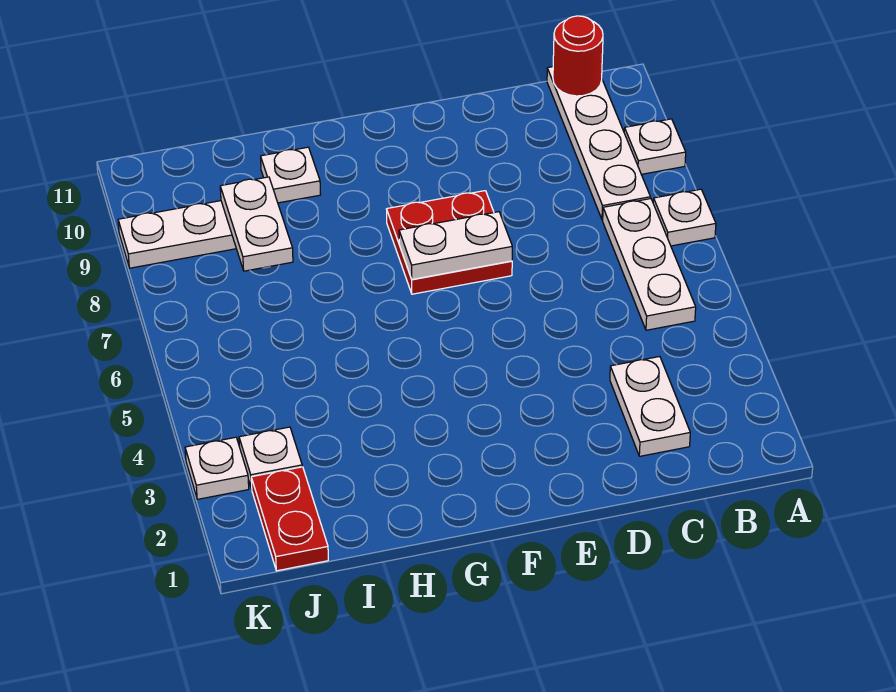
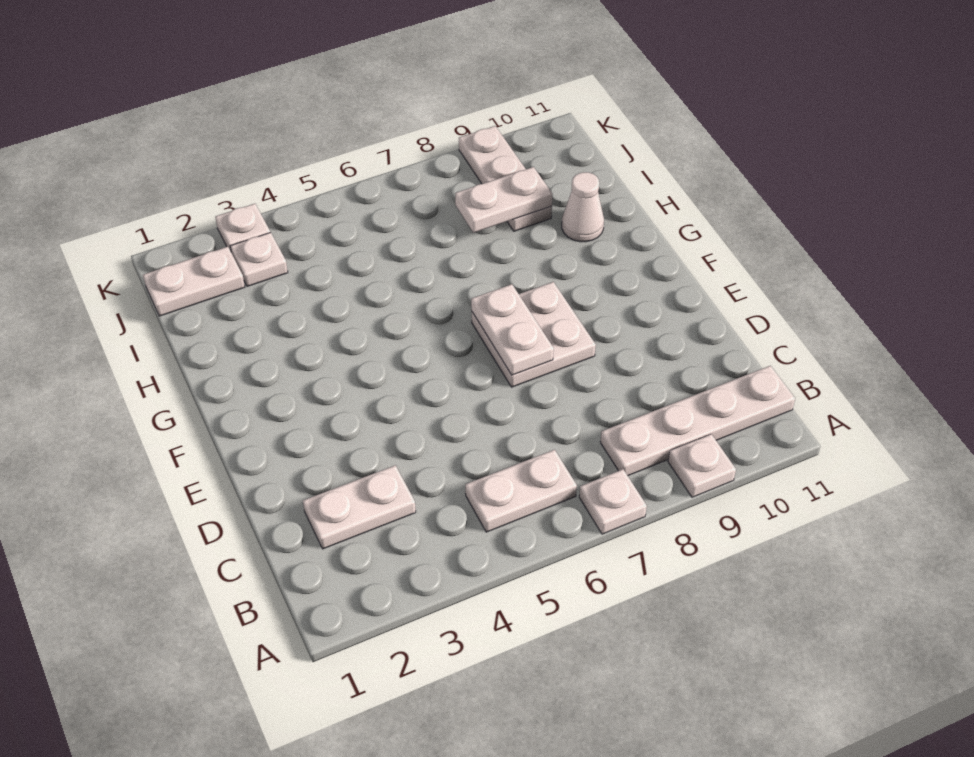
white plate B5:B7 level 1 -> white plate B5:B6 level 1
red round brick B11 level 2 -> none
red plate E7:F8 level 1 -> white plate E7:F8 level 1
white plate H10 level 1 -> white cone H10 level 1
red plate J1:J2 level 1 -> white plate J1:J2 level 1

